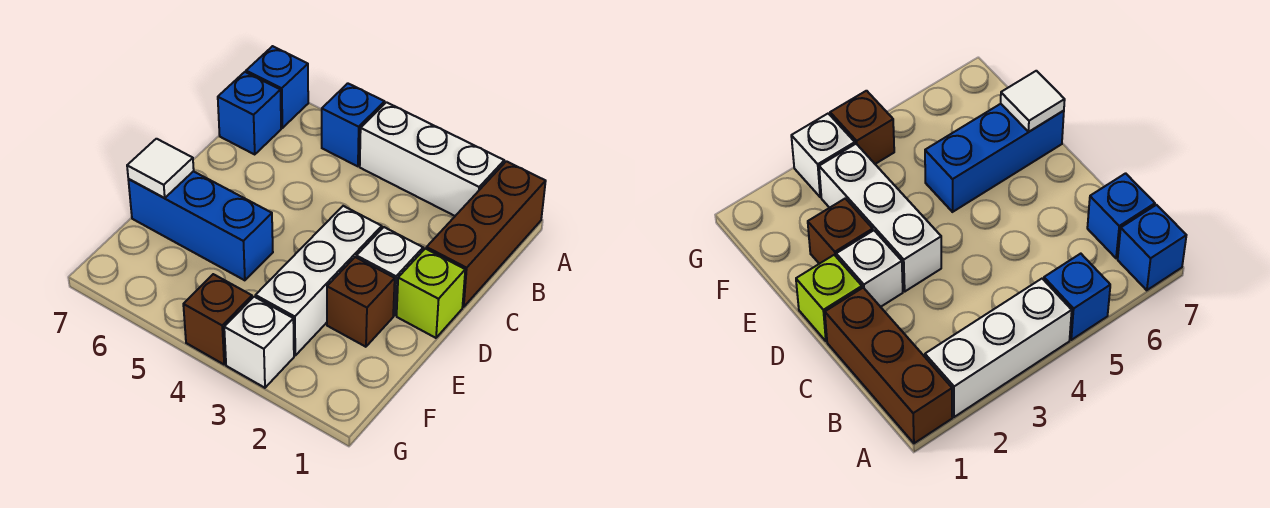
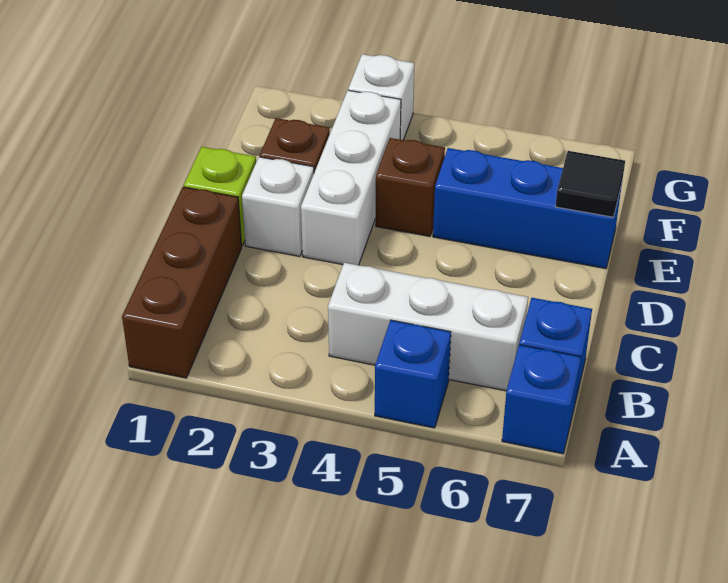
white brick A2:A4 level 1 -> white brick B4:B6 level 1
white tile E7 level 2 -> black tile E7 level 2
brown brick G4 level 1 -> brown brick E4 level 1

